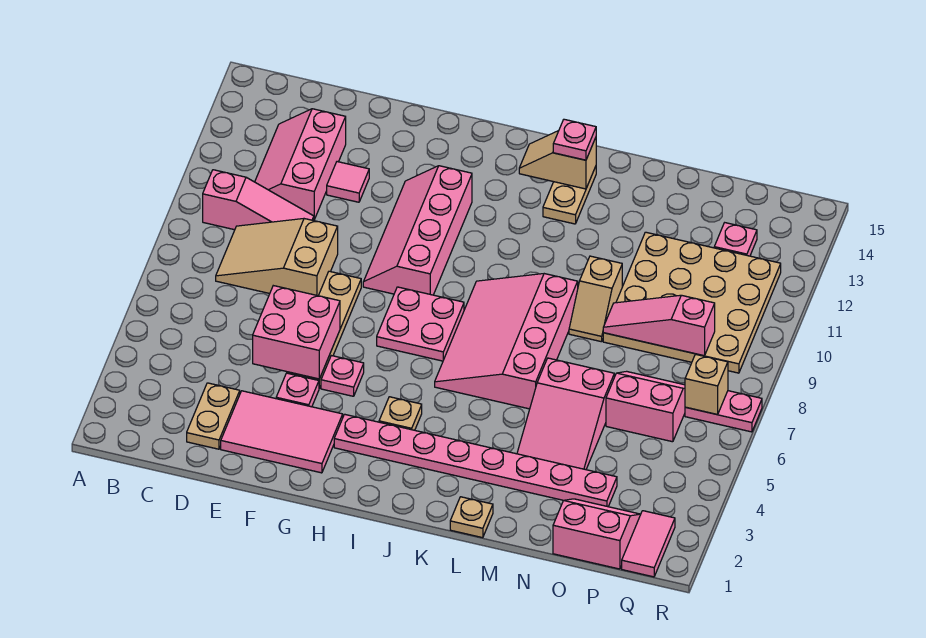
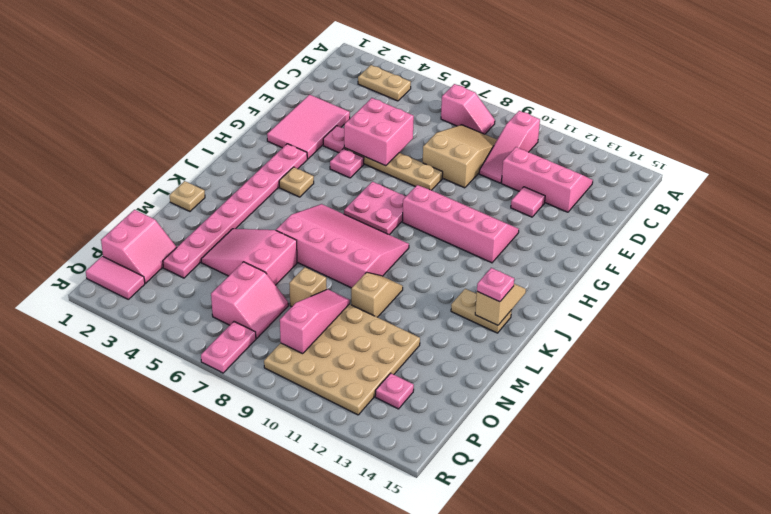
none -> pink slope B7:B8 level 1 top 7
tan plate D2:D3 level 1 -> tan plate B3:B4 level 1
tan slope M9:M10 level 1 top 10 -> tan slope L10:M10 level 1 top M
tan brick Q7 level 2 -> tan brick N8 level 1

